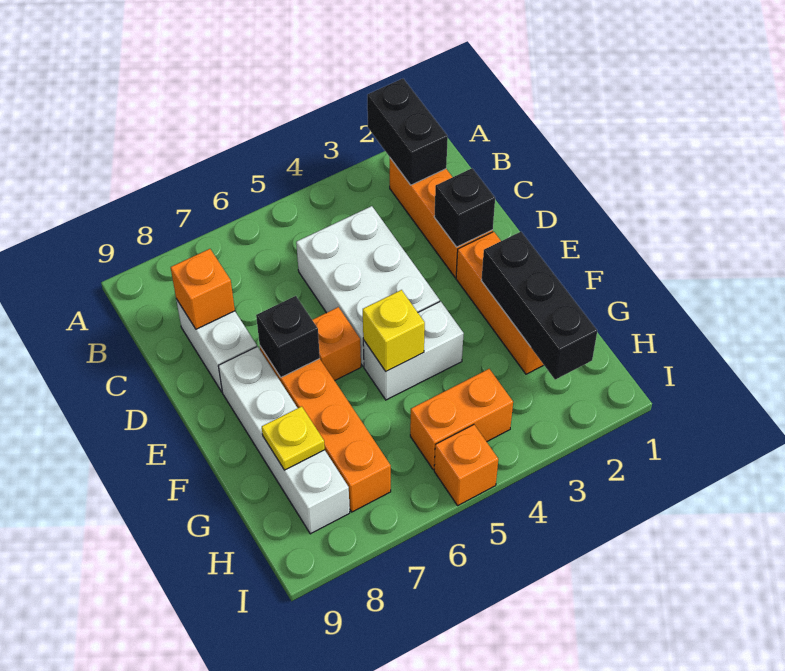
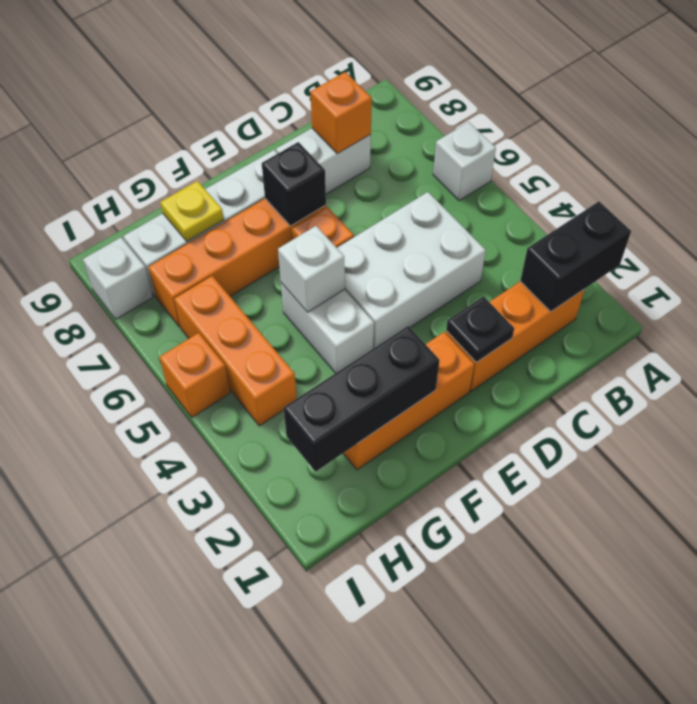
none -> white brick A6 level 1
black brick D2 level 2 -> black plate D2 level 2
yellow brick F5 level 2 -> white brick F5 level 2
orange brick H4:H5 level 1 -> orange brick H4:H6 level 1
none -> white brick I8 level 1

